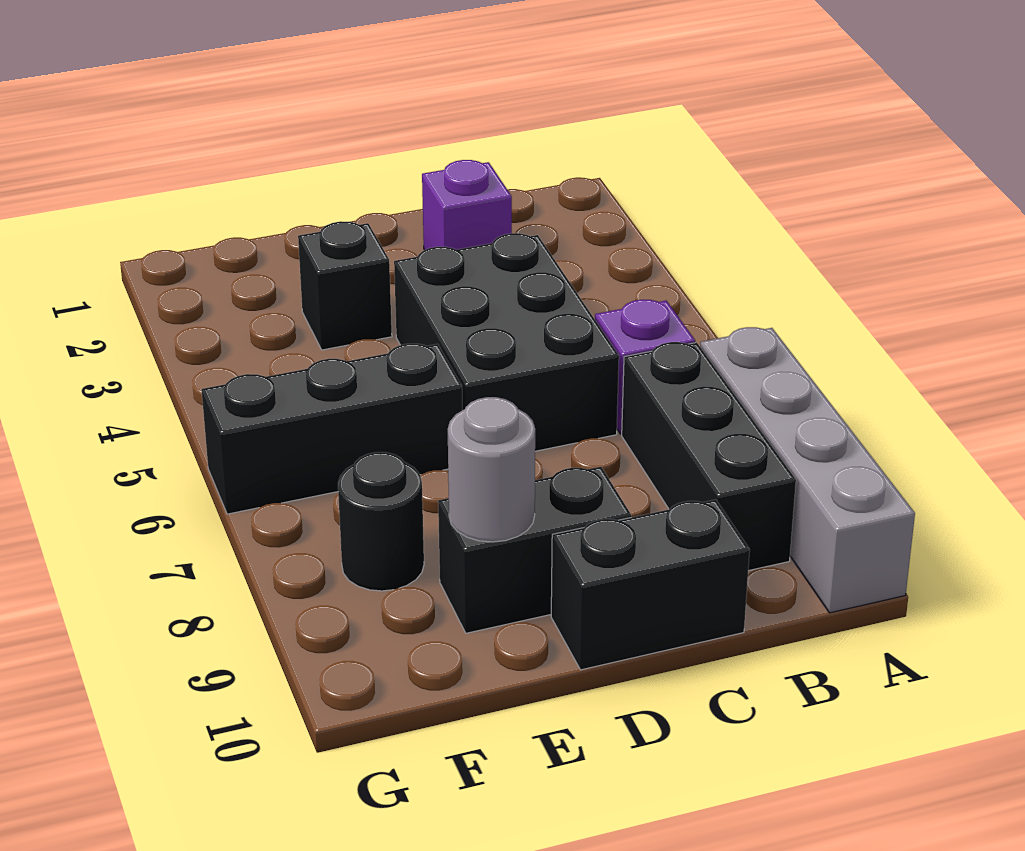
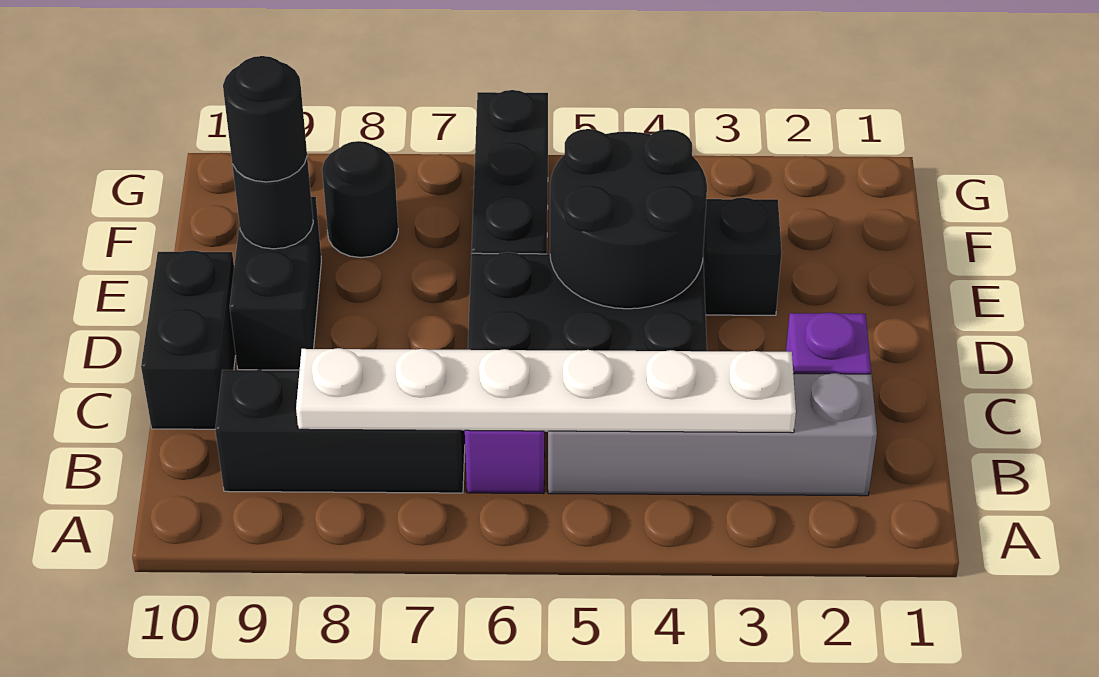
grey brick A7:A10 level 1 -> grey brick B2:B5 level 1
none -> white plate B3:B8 level 2
none -> black round brick D4:E5 level 2
grey round brick E9 level 2 -> black round brick E9 level 2
none -> black round brick E9 level 3

